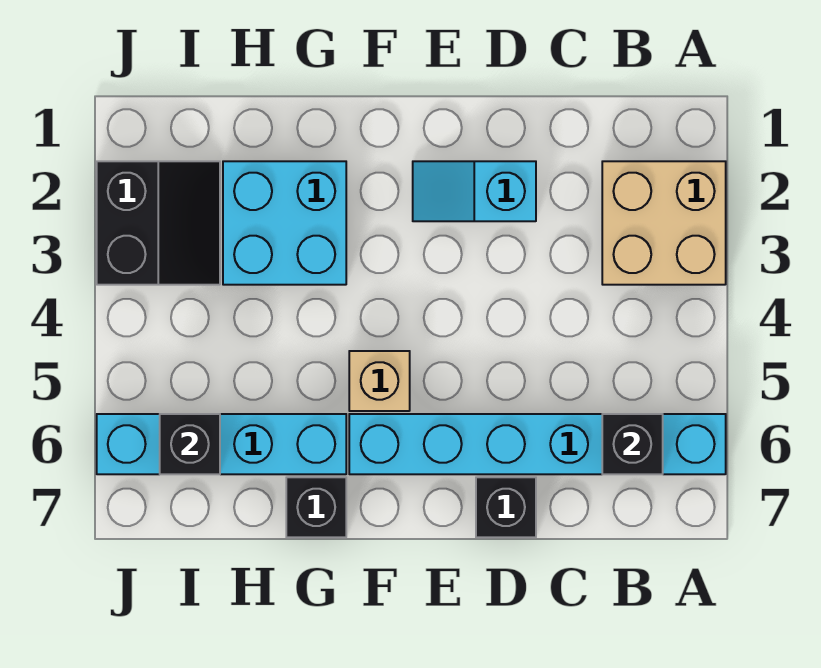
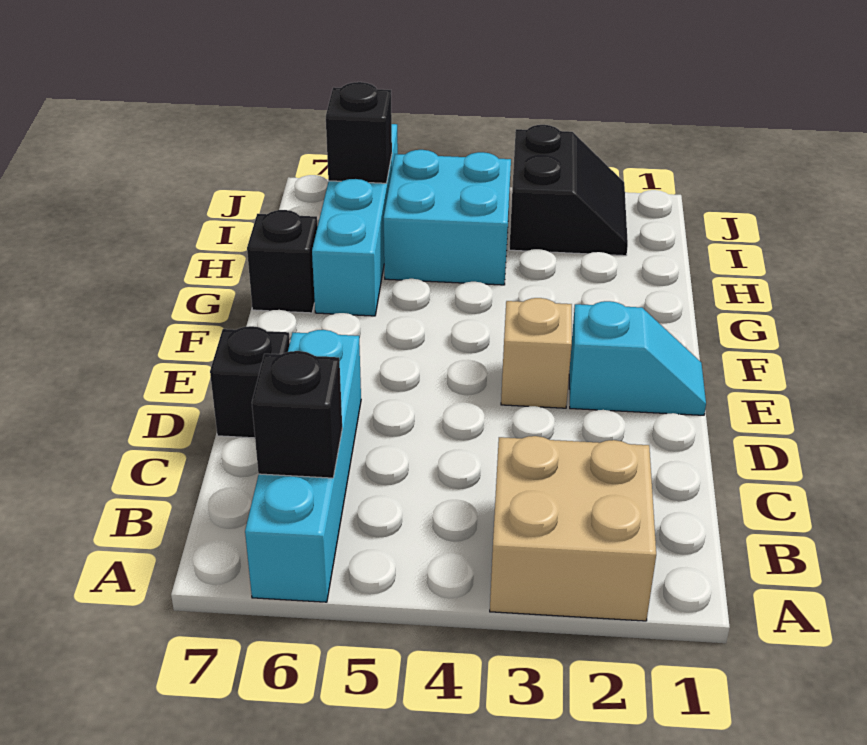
cyan brick A6:F6 level 1 -> cyan brick A6:D6 level 1
cyan slope D2:E2 level 1 top D -> cyan slope E1:E2 level 1 top 2
tan brick F5 level 1 -> tan brick E3 level 1
cyan brick G2:H3 level 1 -> cyan brick H4:I5 level 1
black slope I2:J3 level 1 top J -> black slope I2:J3 level 1 top 3

